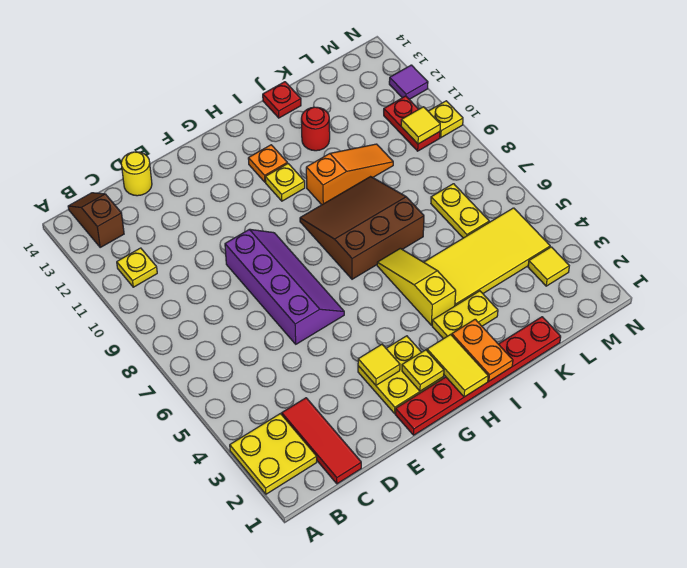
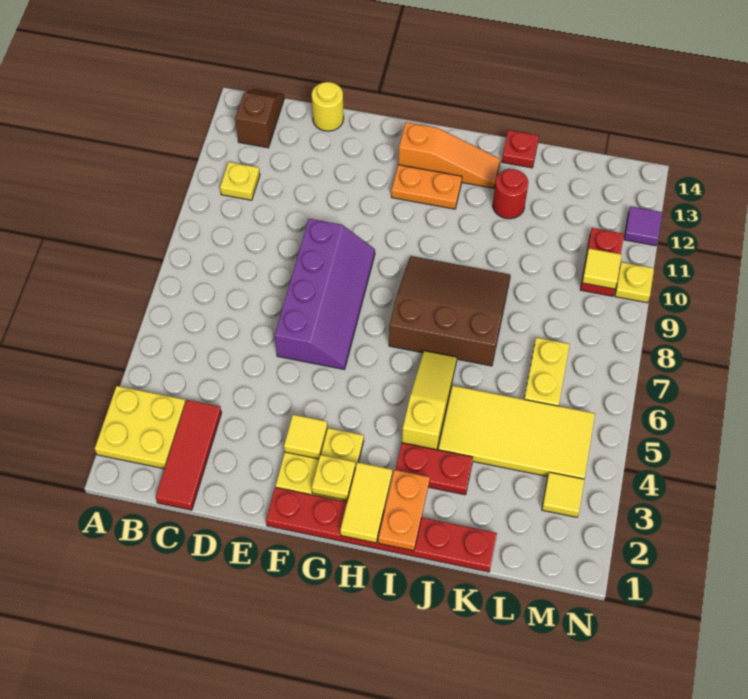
yellow plate H11 level 1 -> none
orange plate H12 level 1 -> orange plate G12:H12 level 1
yellow plate I3:J3 level 1 -> red plate I3:J3 level 1
orange slope I10:K10 level 1 top I -> orange slope G13:I13 level 1 top G

